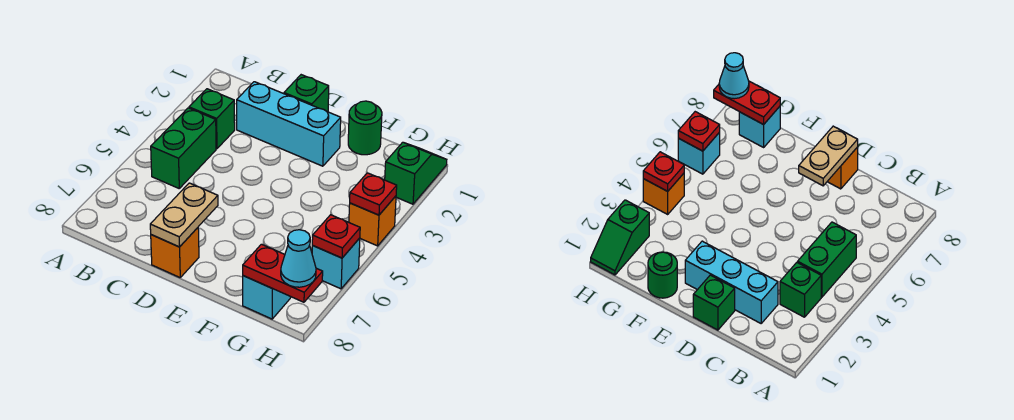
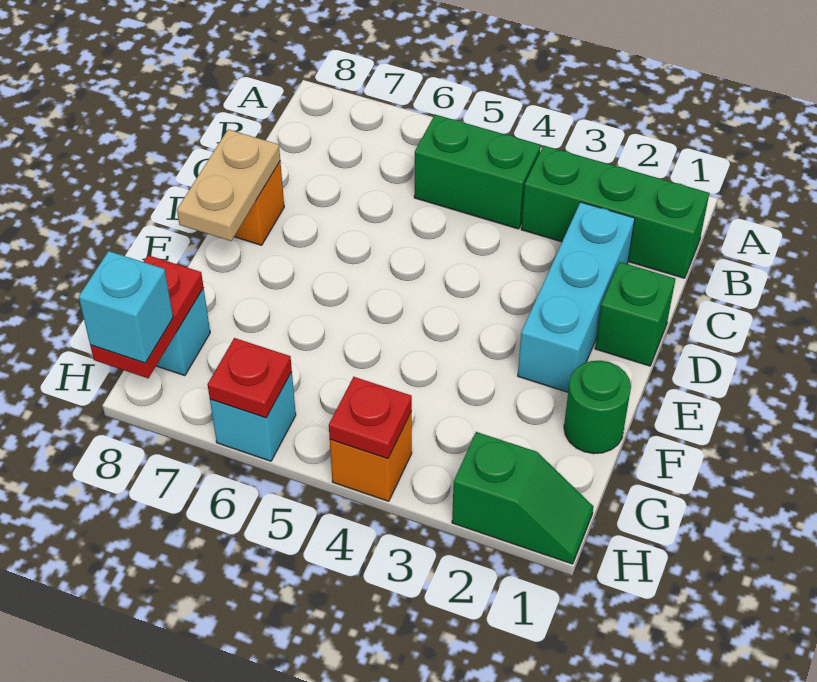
green brick B3 level 1 -> green brick B1:B3 level 1
tan plate D7:D8 level 2 -> tan plate D8:E8 level 2
cyan cone H8 level 3 -> cyan brick H8 level 3

